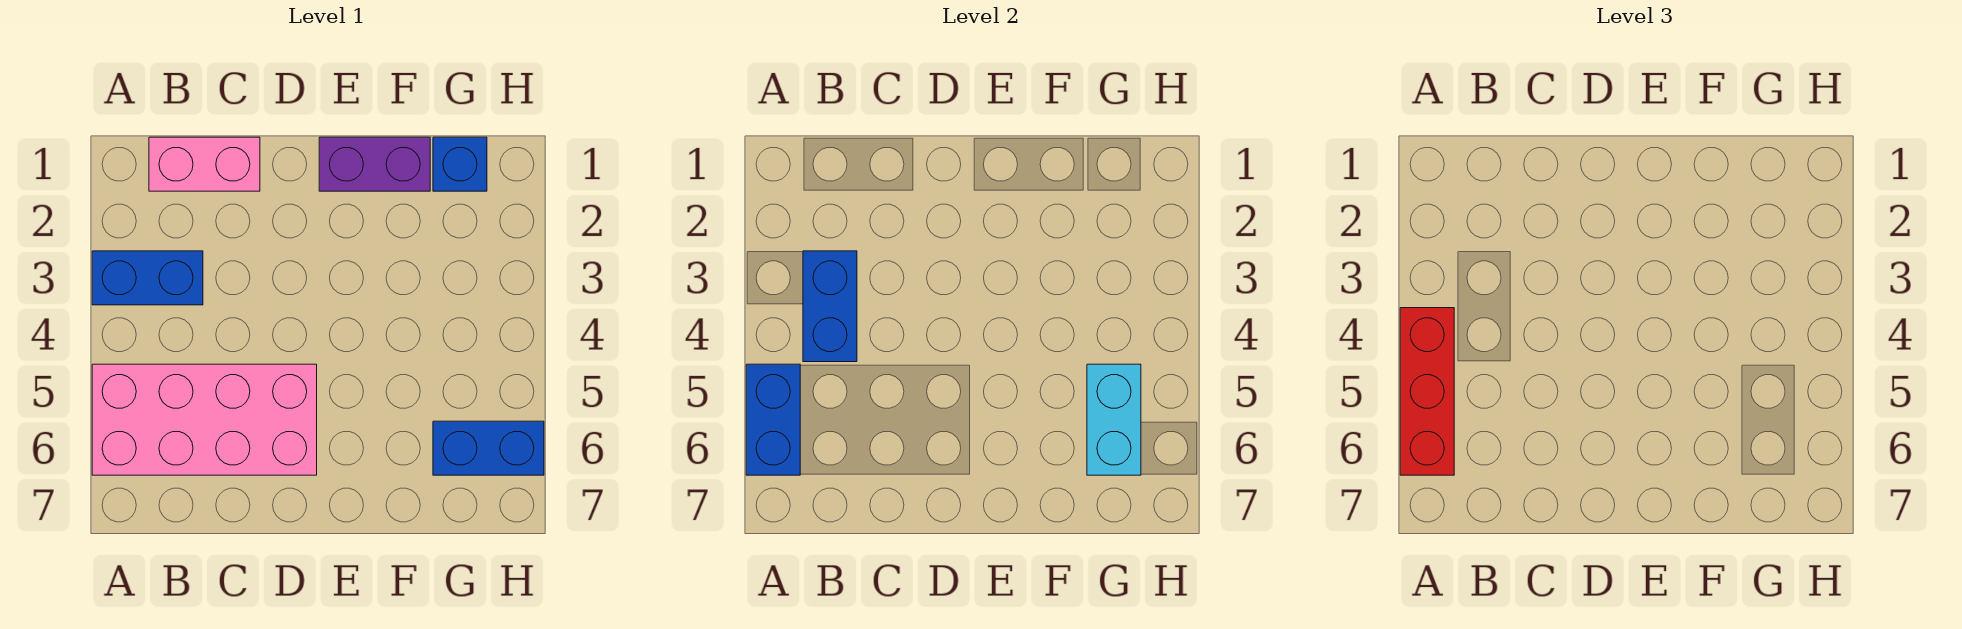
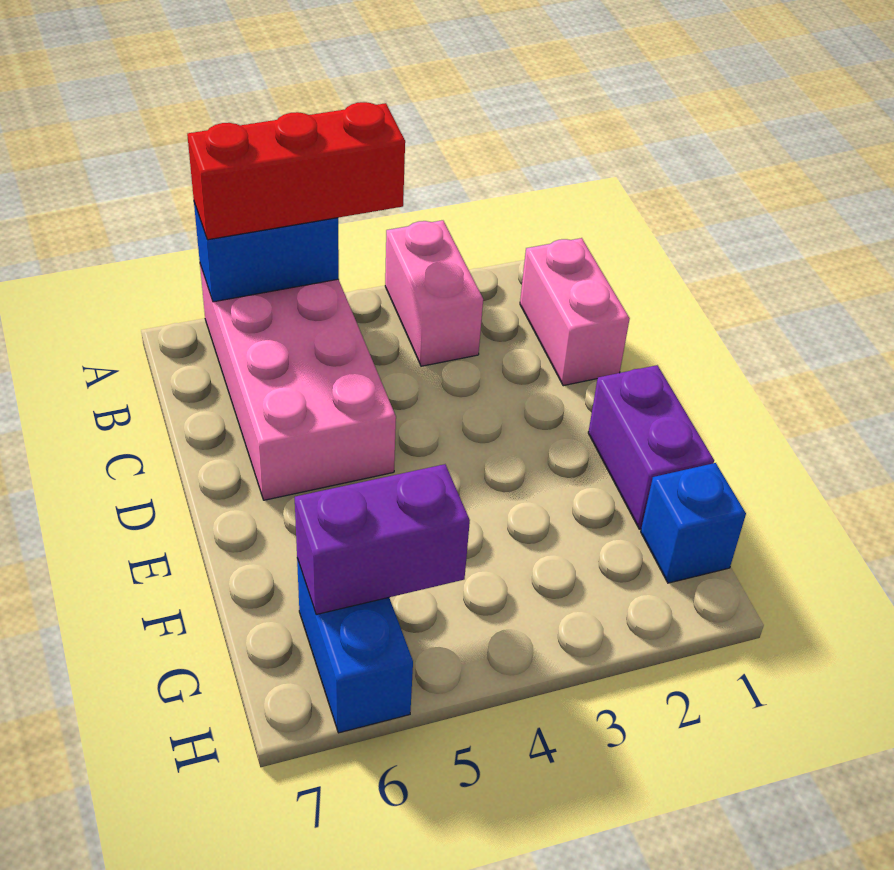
blue brick A3:B3 level 1 -> pink brick A3:B3 level 1
blue brick B3:B4 level 2 -> none
cyan brick G5:G6 level 2 -> purple brick G5:G6 level 2

